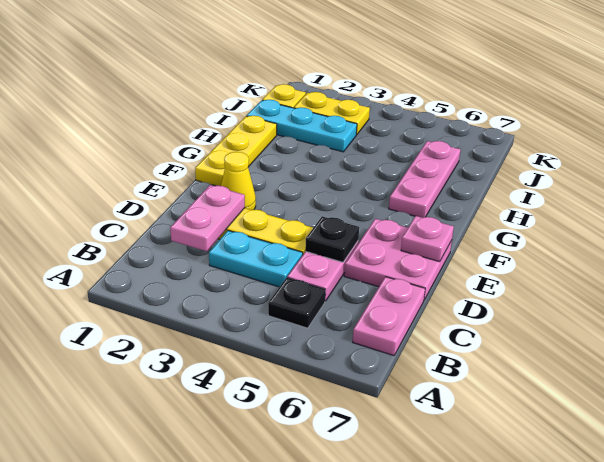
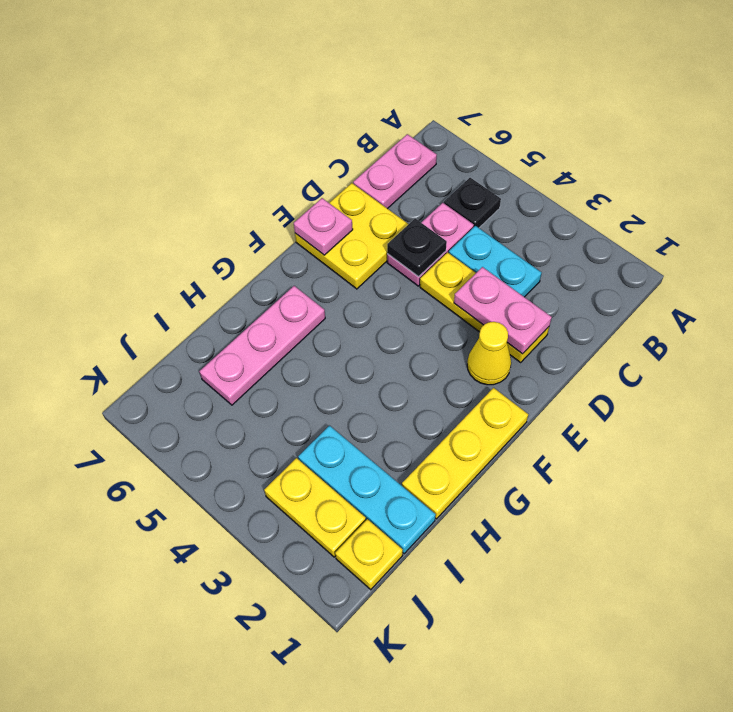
pink plate C2:D2 level 2 -> pink plate D2:D3 level 2
pink plate D6:E7 level 1 -> yellow plate D6:E7 level 1

